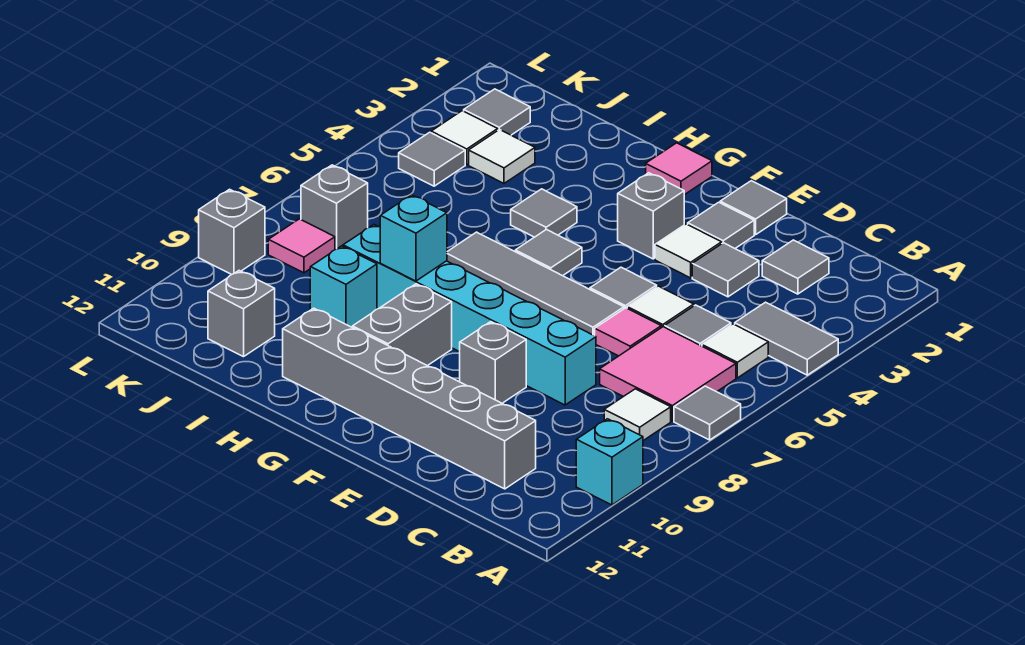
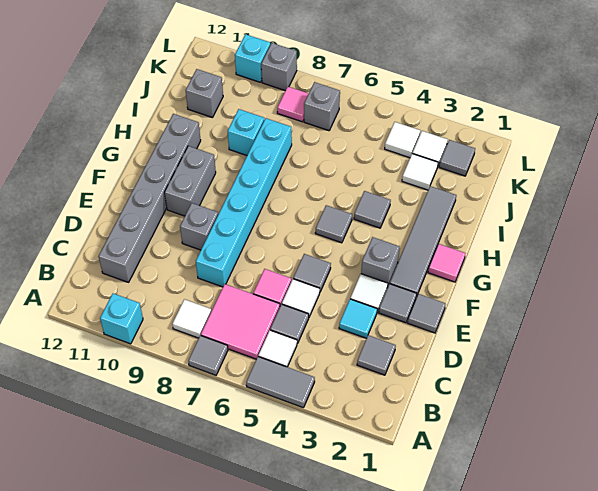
grey tile A4:B4 level 1 -> grey tile A4:A5 level 1
grey tile D3 level 1 -> cyan tile D3 level 1
grey tile E6:H6 level 1 -> grey tile F2:I2 level 1
grey brick G9:G10 level 1 -> grey brick F10:G10 level 1
cyan brick H8 level 2 -> cyan brick L10 level 1
grey tile K4 level 1 -> white tile K4 level 1

